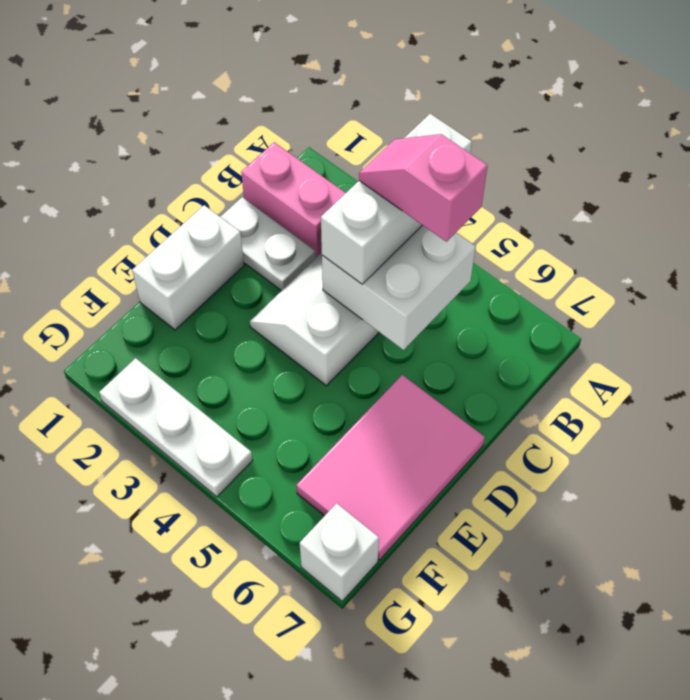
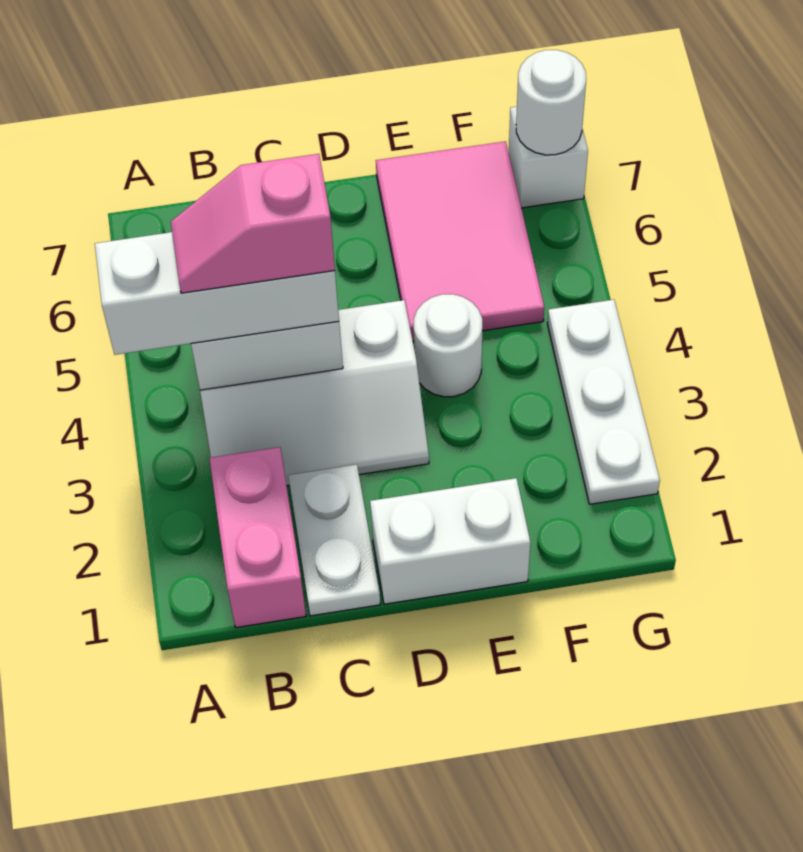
pink slope B4:B5 level 4 top 5 -> pink slope B4:C4 level 4 top C
pink tile D6:F7 level 1 -> pink tile E5:F7 level 1
none -> white round brick E4 level 1
none -> white round brick G7 level 2

